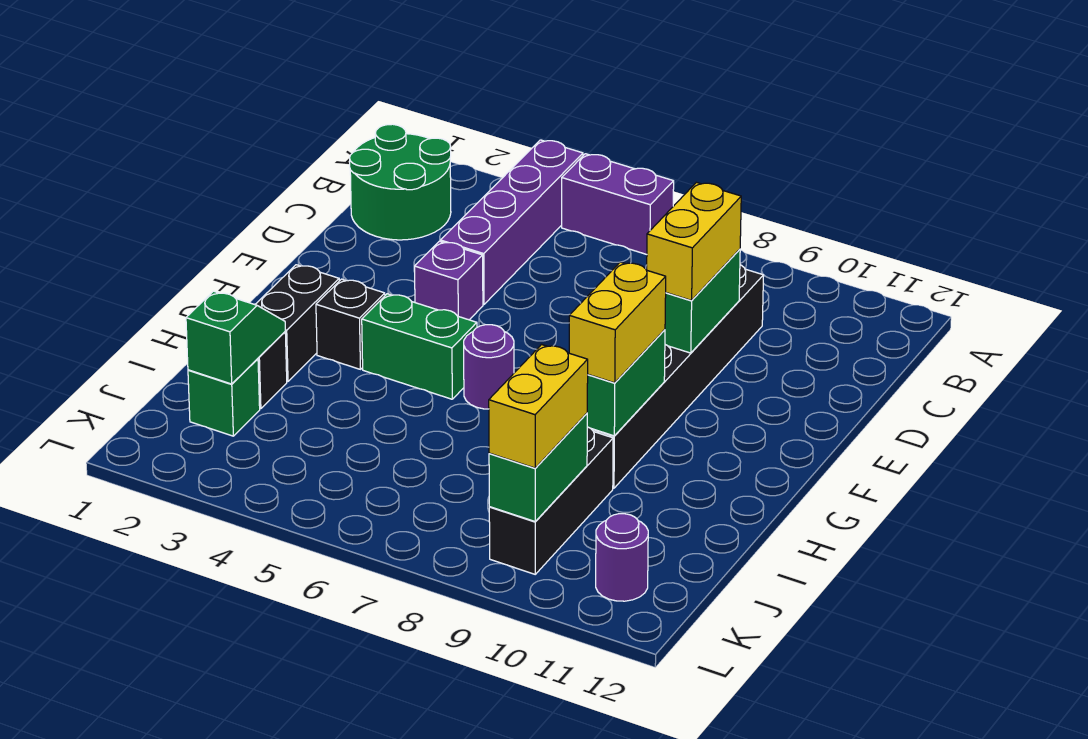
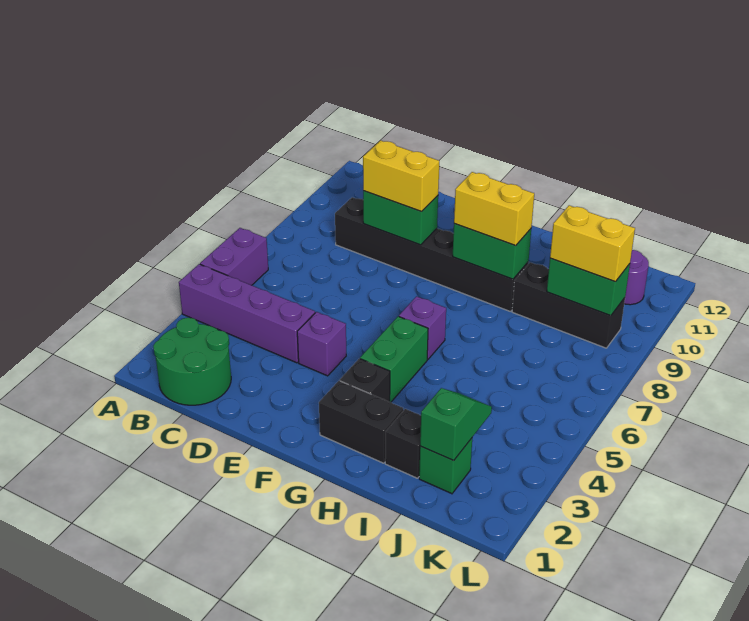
purple round brick G6 level 1 -> purple brick G6 level 1
green slope I2:J2 level 2 top J -> green slope J2:J3 level 2 top 2

